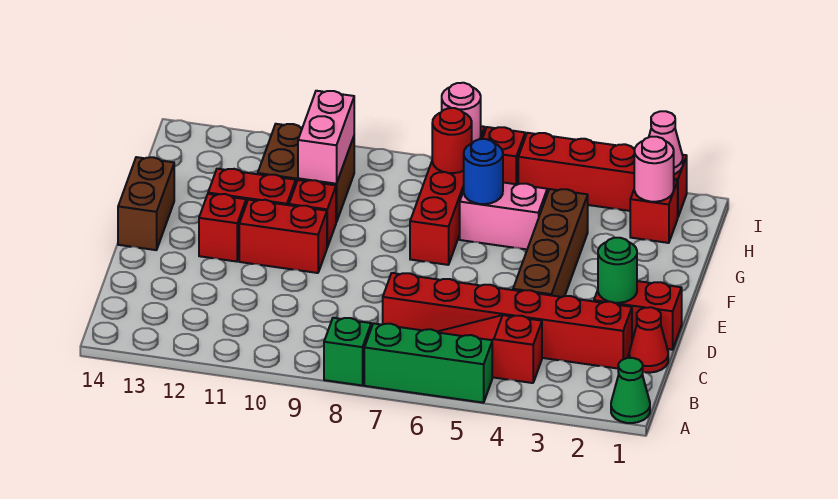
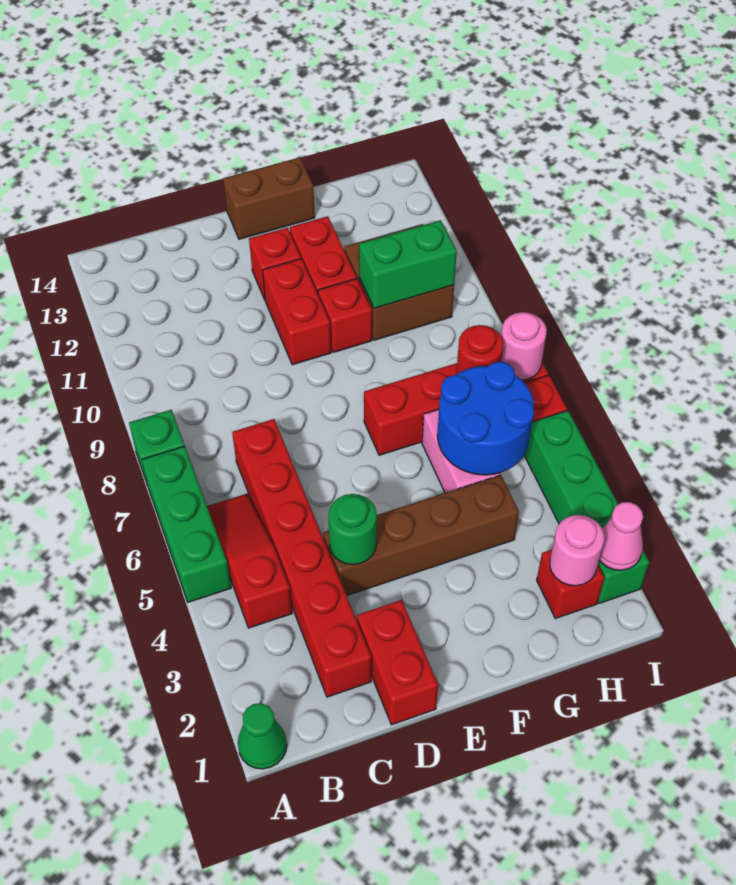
red cone C1 level 1 -> none
green round brick D2 level 2 -> green round brick D4 level 2
blue round brick G6 level 2 -> blue round brick G5:H6 level 2
pink brick G10:H10 level 2 -> green brick G10:H10 level 2
red brick I2:I5 level 1 -> green brick I2:I5 level 1

